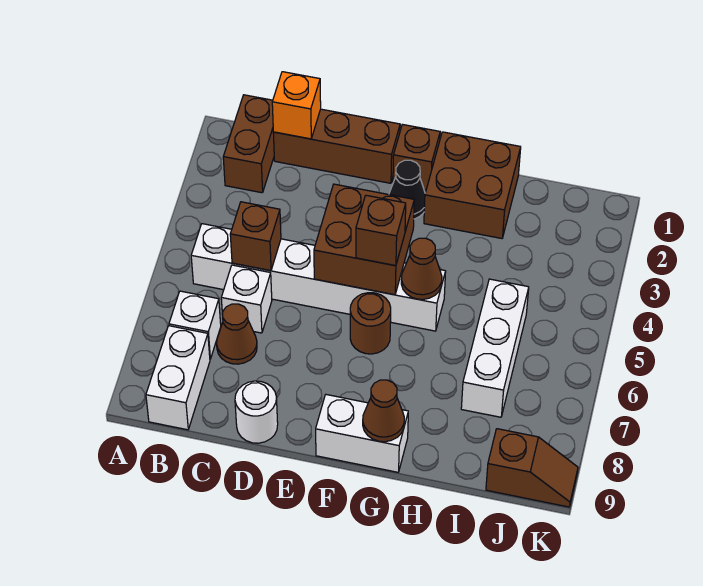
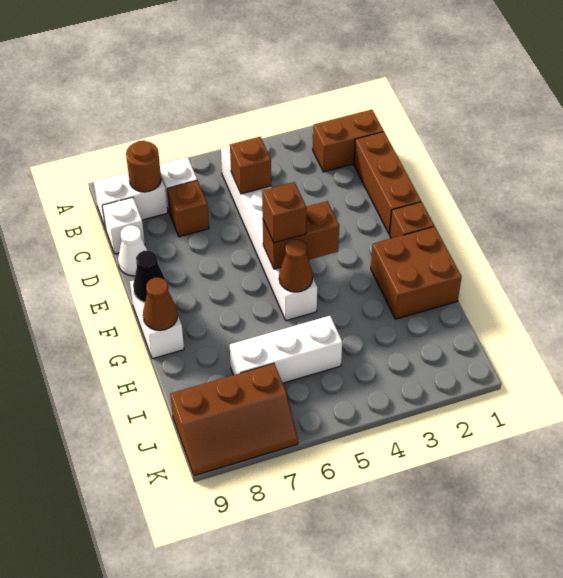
orange brick C1 level 2 -> none
white brick C6 level 1 -> white brick C9 level 1
brown cone C7 level 1 -> brown brick C7 level 1
white round brick D9 level 1 -> white cone D9 level 1
brown brick E4:F5 level 2 -> brown brick F4:F5 level 2
black cone F2 level 1 -> black cone F9 level 2
brown round brick F6 level 1 -> brown round brick B8 level 2
brown slope J9:K9 level 1 top J -> brown slope J7:K9 level 1 top J

